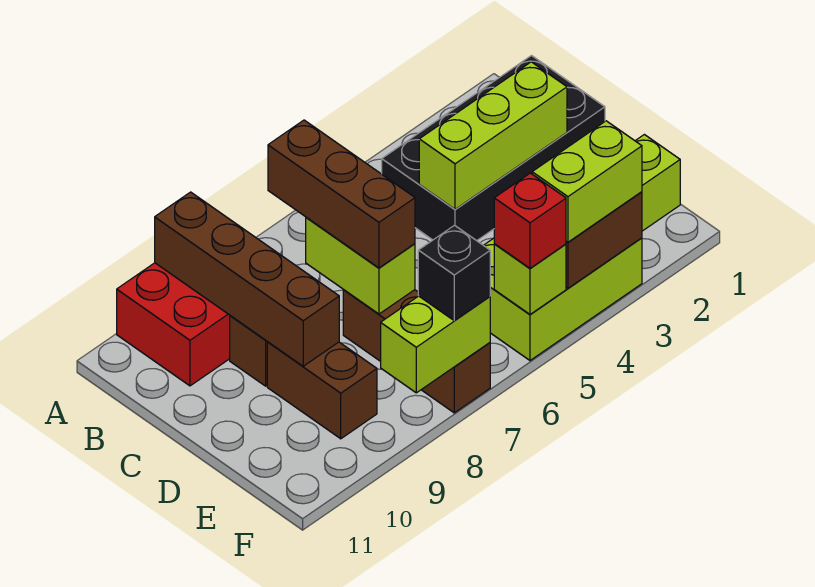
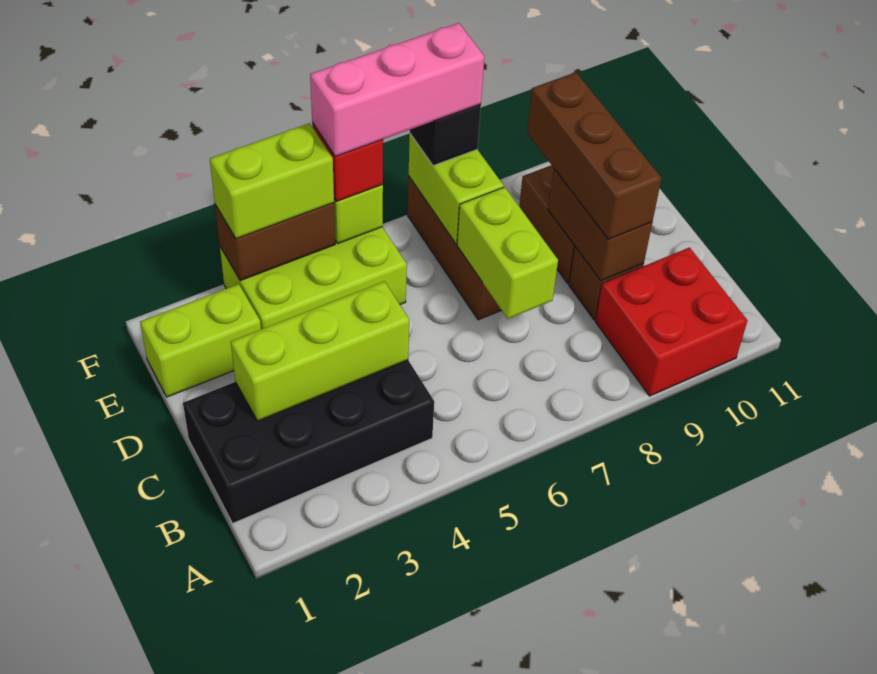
brown brick A9:D9 level 2 -> brown brick C9:D9 level 2
brown brick B7:D7 level 3 -> brown brick C9:E9 level 3
none -> pink brick F5:F7 level 4
lime brick F7:F8 level 2 -> lime brick E7:F7 level 2

